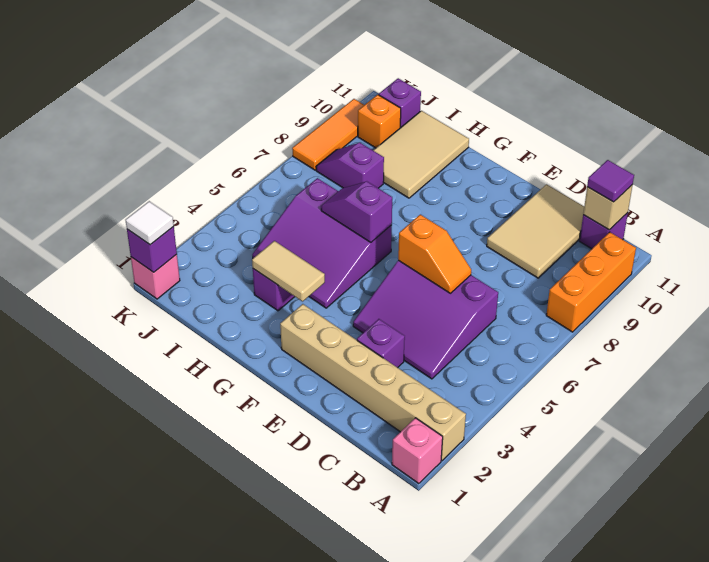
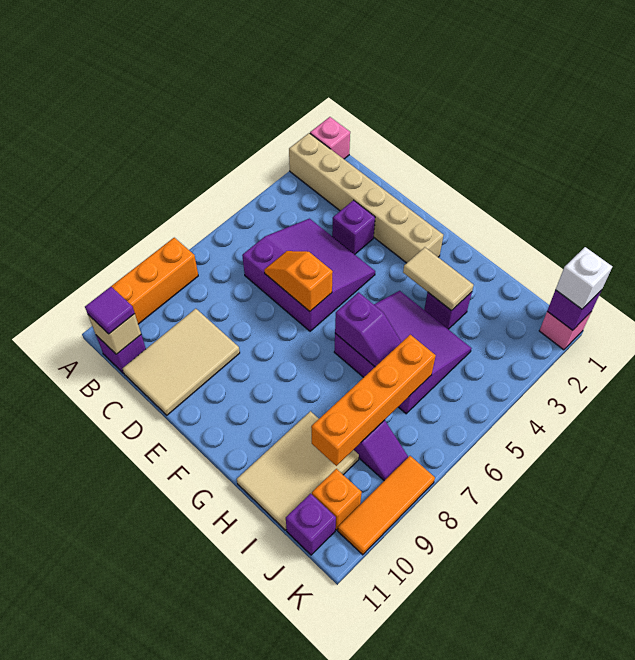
none -> orange brick I6:I9 level 2
white tile K1 level 3 -> white brick K1 level 3

